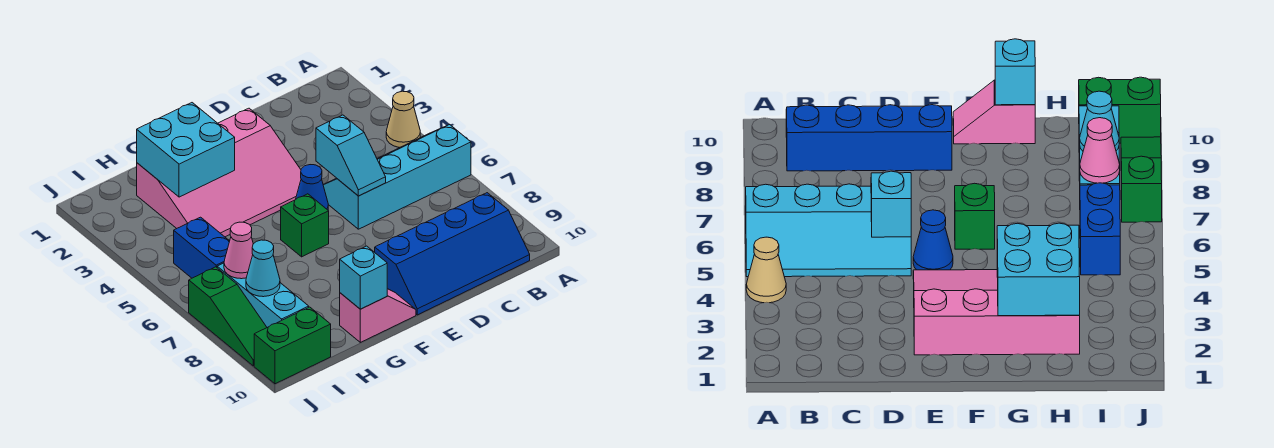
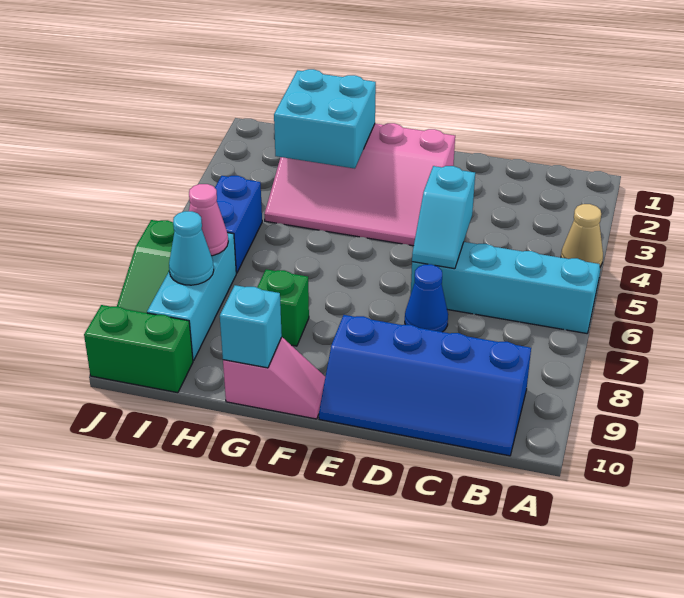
blue cone E5 level 1 -> blue cone D7 level 1
green brick F6 level 1 -> green brick G8 level 1

